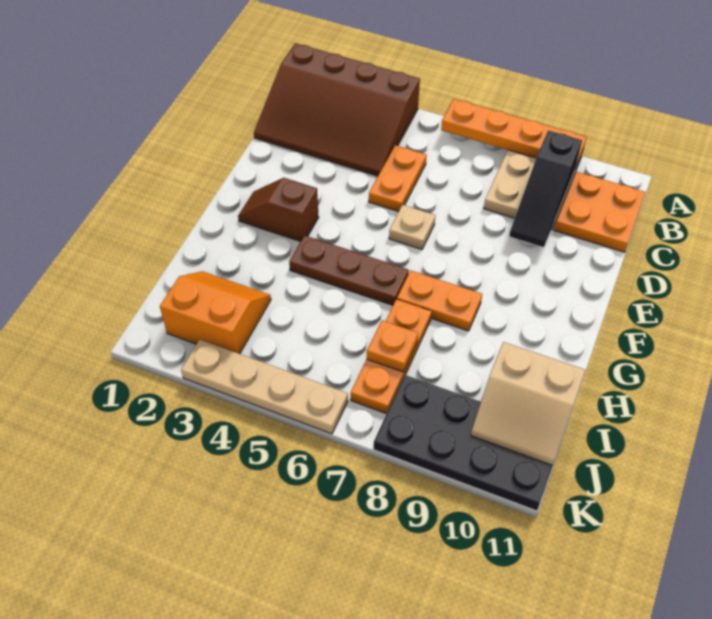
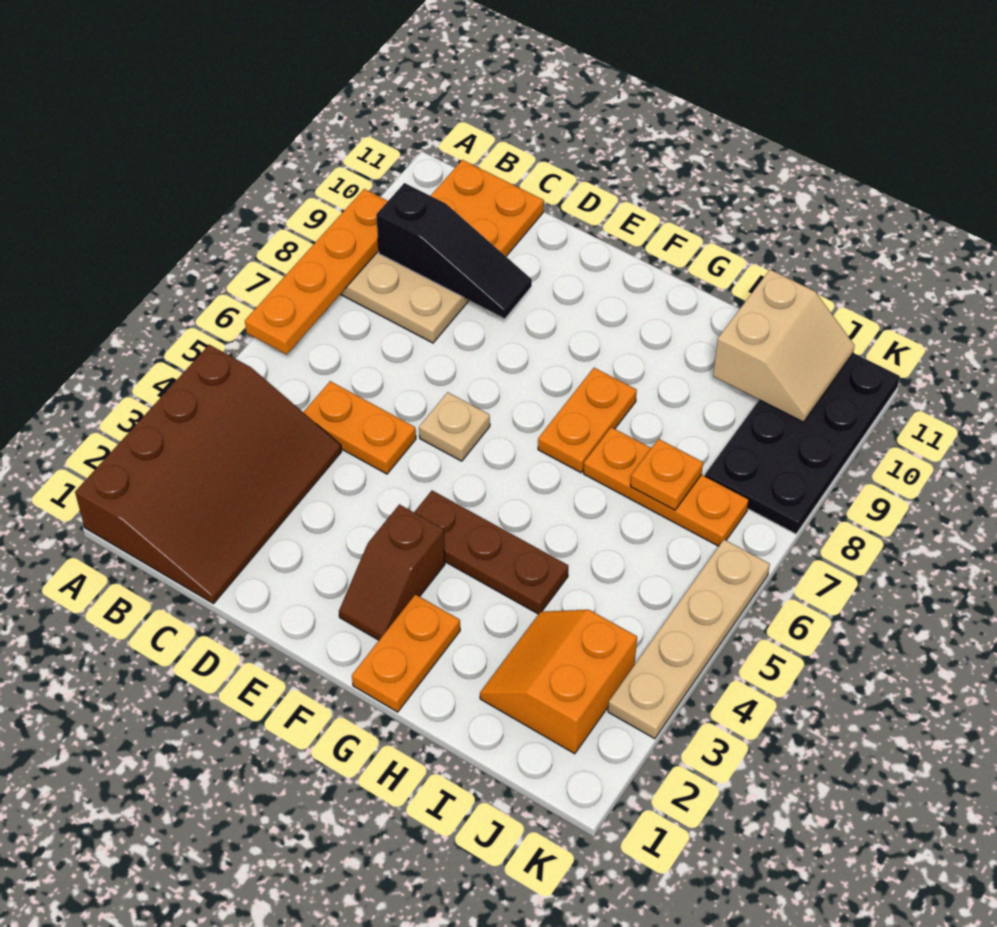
none -> orange plate G1:G2 level 1
brown plate G4:G6 level 1 -> brown plate F4:H4 level 1

